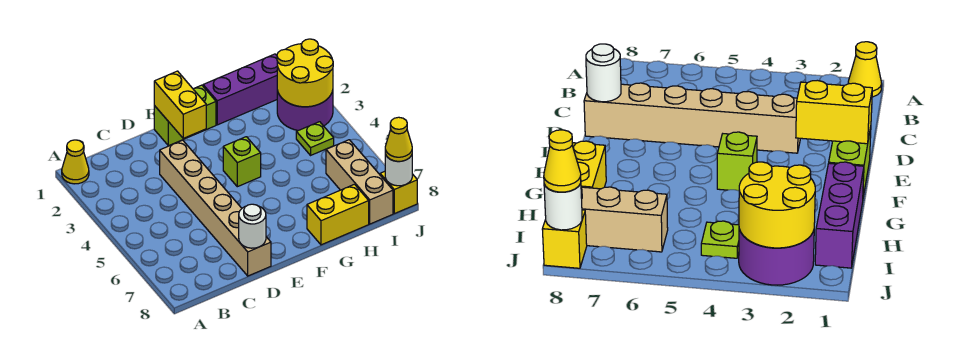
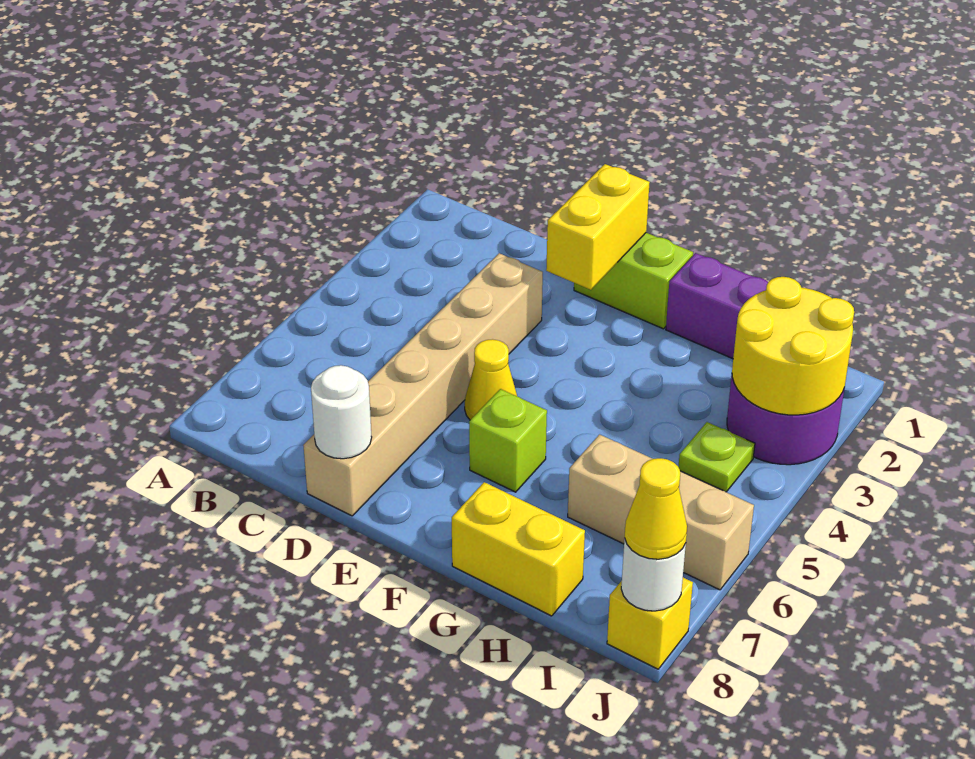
yellow cone A1 level 1 -> yellow cone E5 level 1
lime brick F4 level 1 -> lime brick F6 level 1
tan brick I6:I8 level 1 -> tan brick H6:J6 level 1

